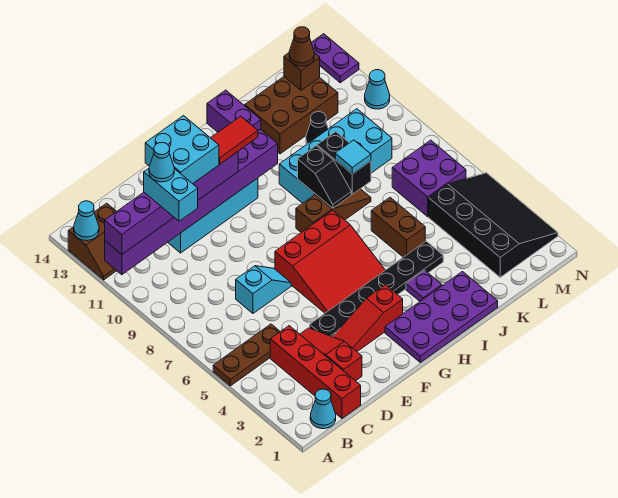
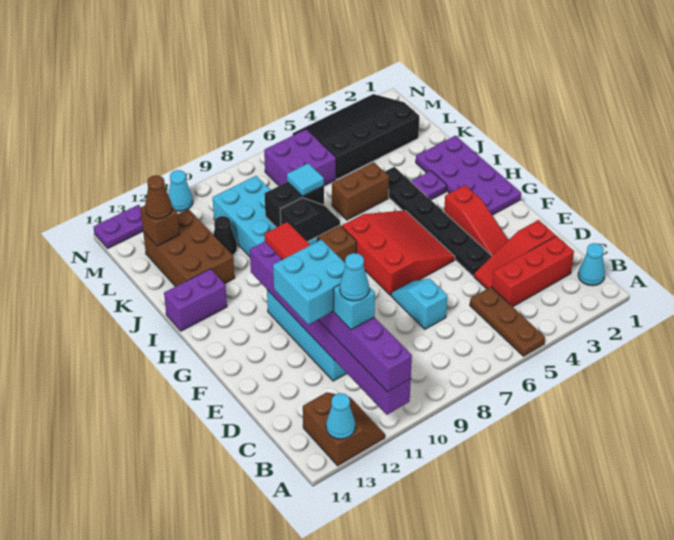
red brick C1:C4 level 1 -> red brick C2:C4 level 1
cyan brick C10:C11 level 4 -> cyan brick C11 level 4

